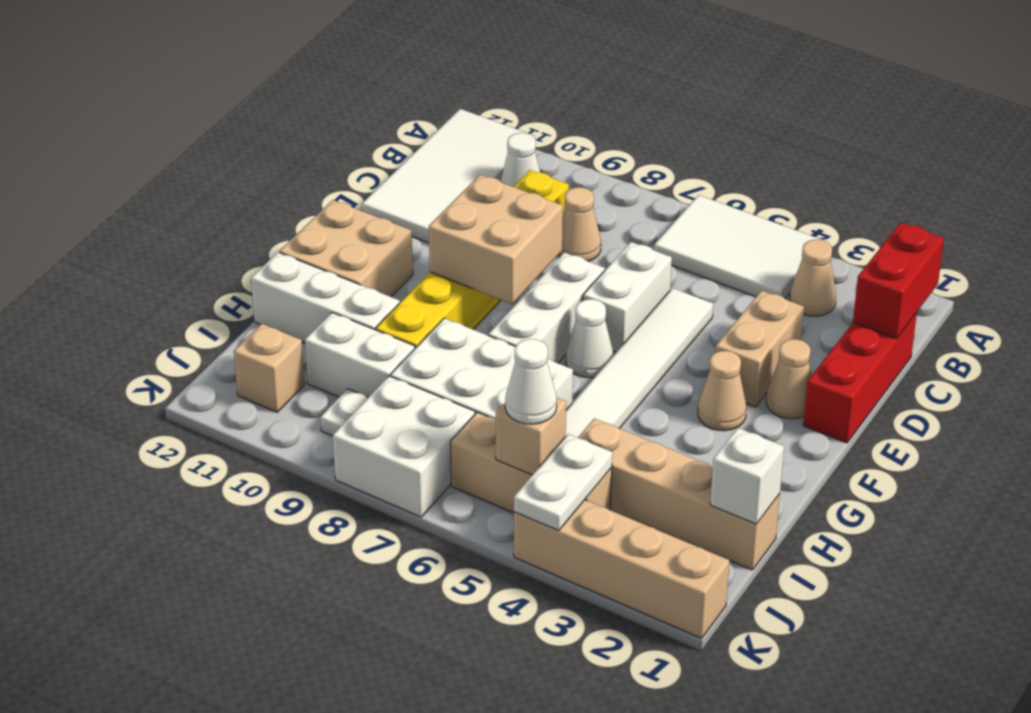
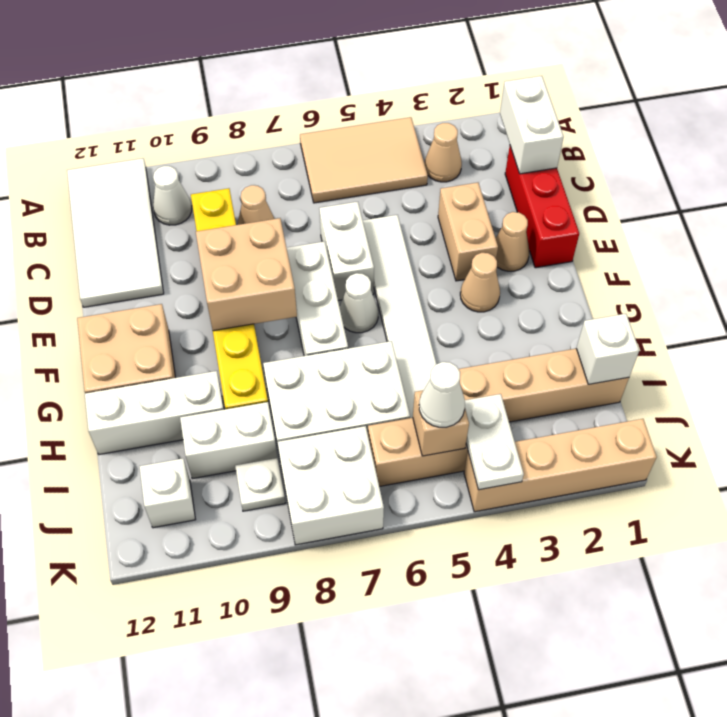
white tile A4:B6 level 1 -> tan tile A4:B6 level 1
red brick B1:C1 level 2 -> white brick B1:C1 level 2
tan brick J11 level 1 -> white brick J11 level 1

